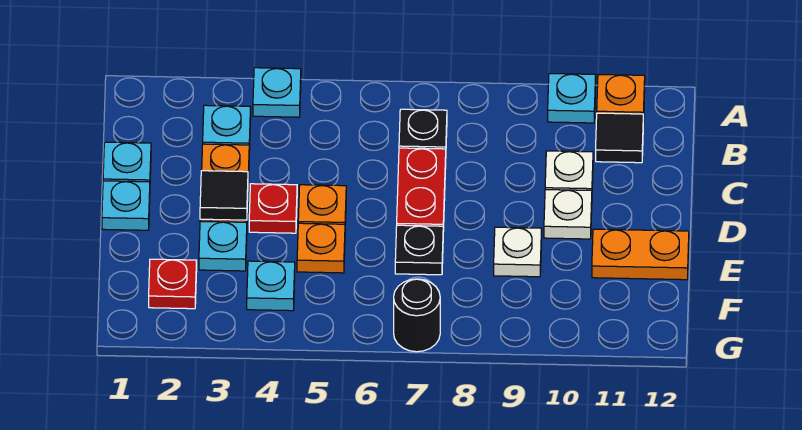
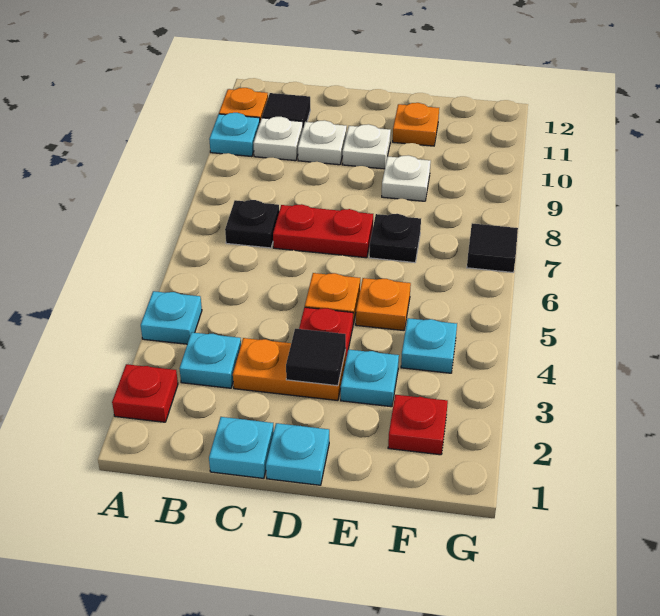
none -> red plate A2 level 1
none -> white plate B10 level 1
orange plate E11:E12 level 1 -> orange plate E11 level 1
black round brick G7 level 1 -> black tile G7 level 1

